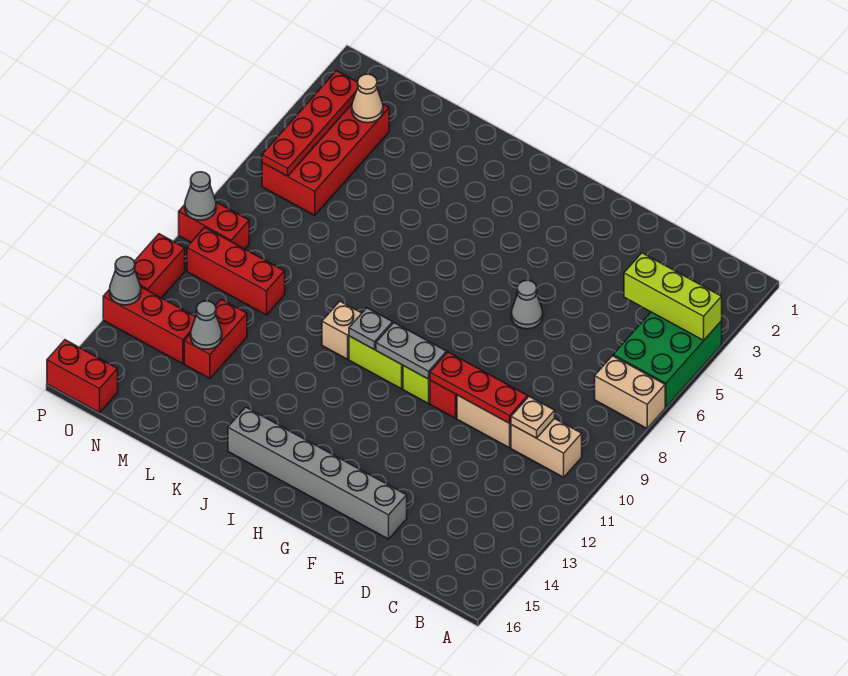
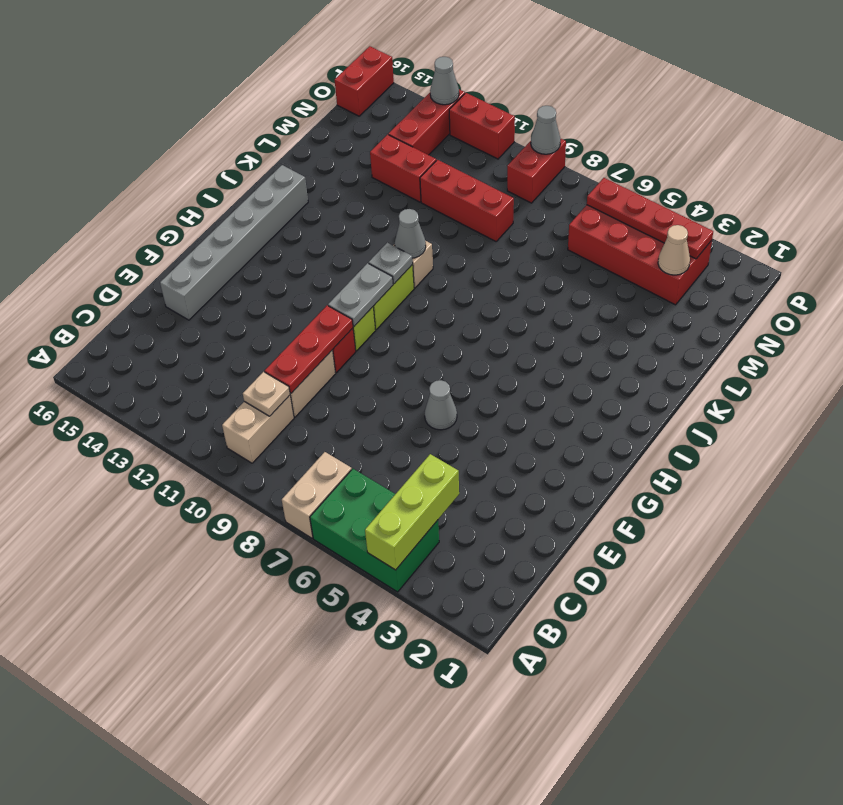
red brick M10:O10 level 1 -> red brick M9:M11 level 1
grey cone M13 level 2 -> grey cone J10 level 2

